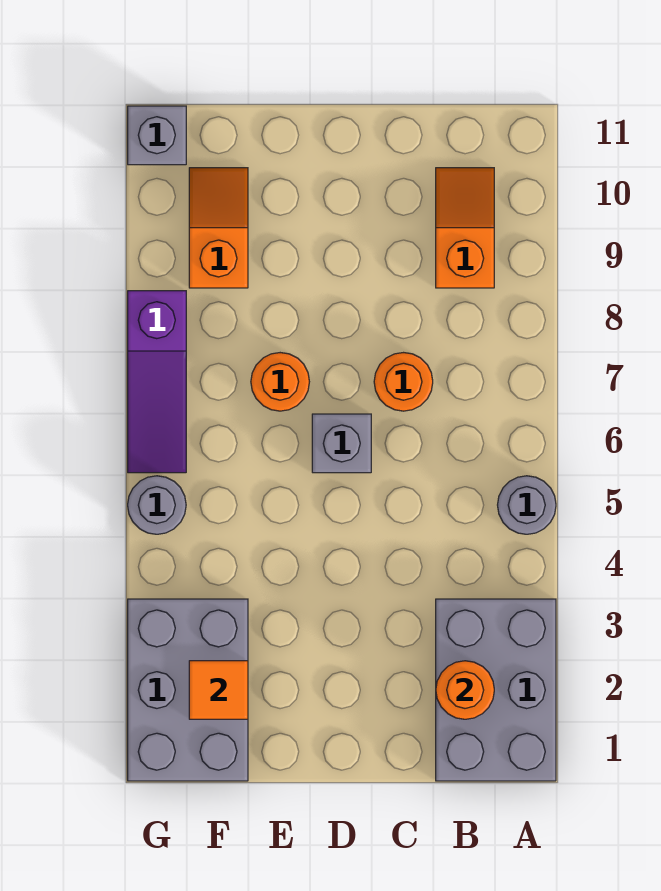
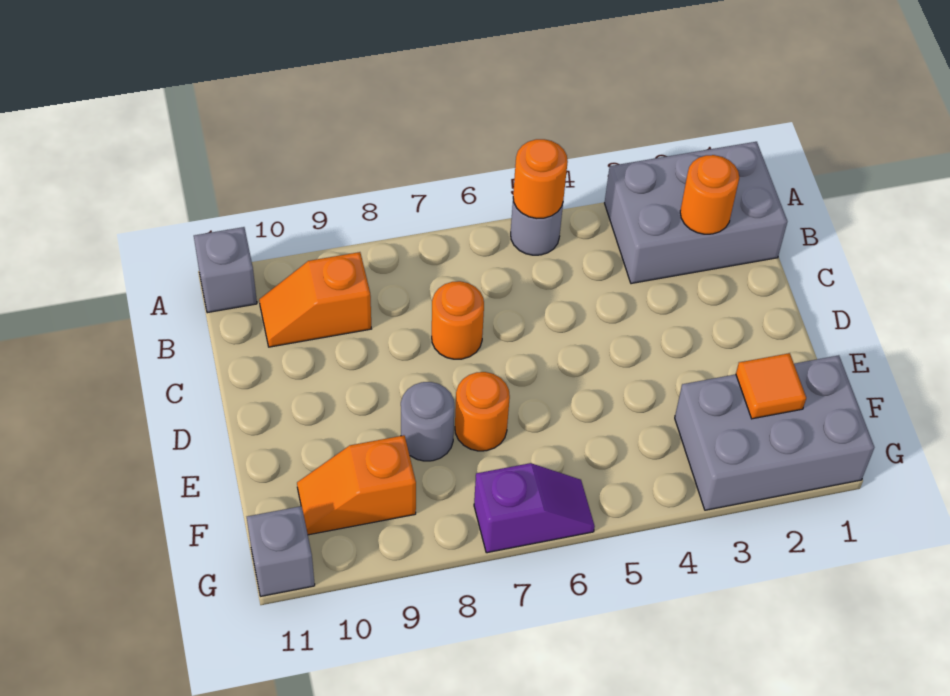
none -> orange round brick A5 level 2
grey brick D6 level 1 -> grey brick A11 level 1
grey round brick G5 level 1 -> grey round brick E8 level 1
purple slope G6:G8 level 1 top 8 -> purple slope G6:G7 level 1 top 7

